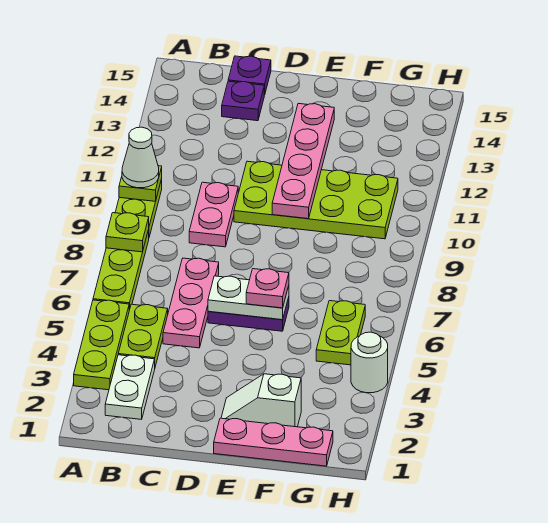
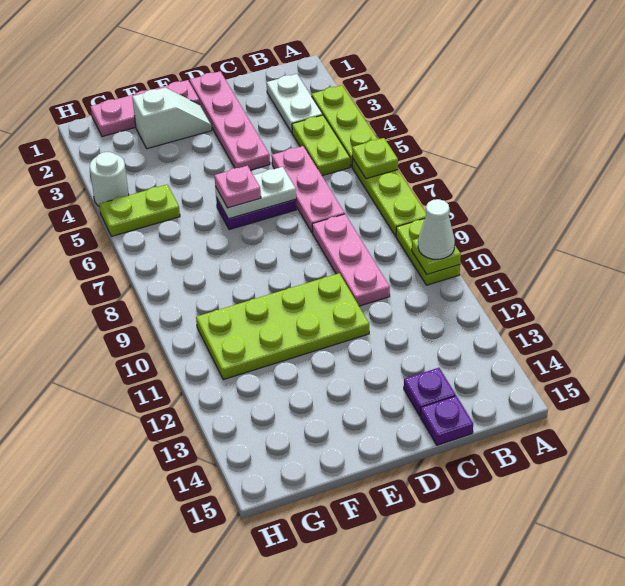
lime plate A8 level 2 -> lime plate A6 level 2
pink plate C9:C10 level 1 -> pink plate C8:C10 level 1
pink plate E10:E13 level 2 -> pink plate D1:D4 level 1
lime plate G5:G6 level 1 -> lime plate G5:H5 level 1

